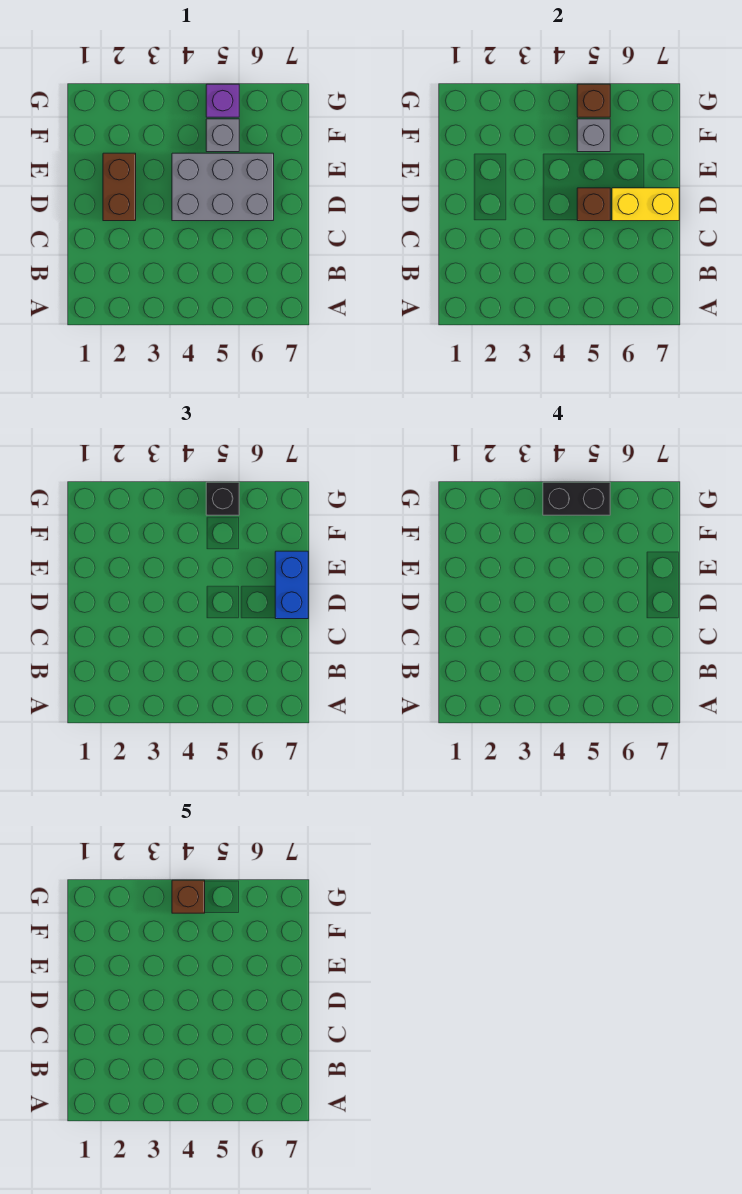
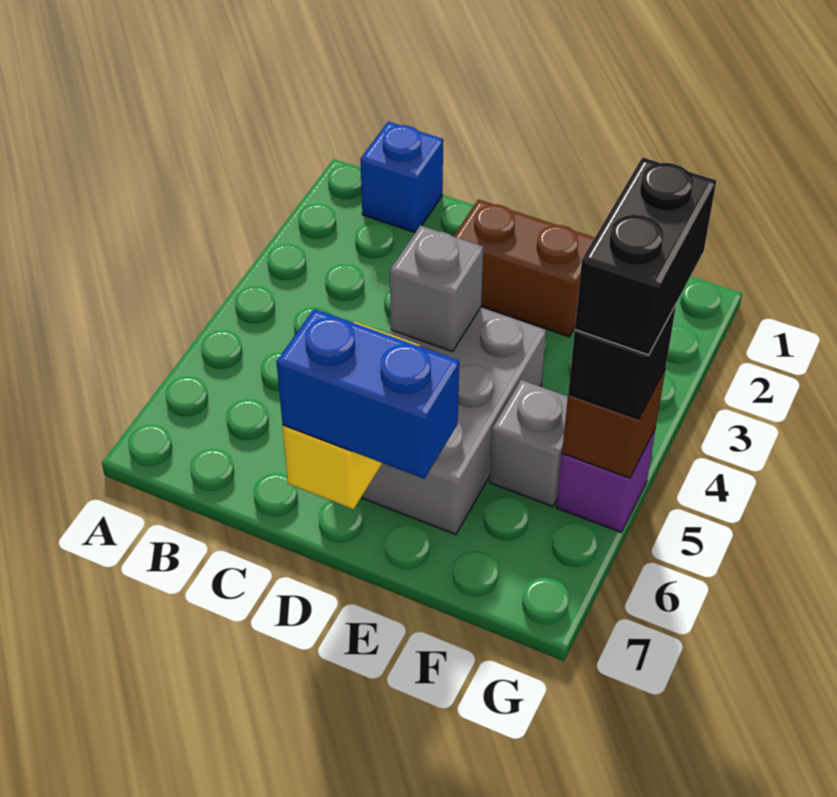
none -> blue brick B1 level 1
brown brick D5 level 2 -> none
grey brick F5 level 2 -> grey brick D4 level 2
brown brick G4 level 5 -> none

